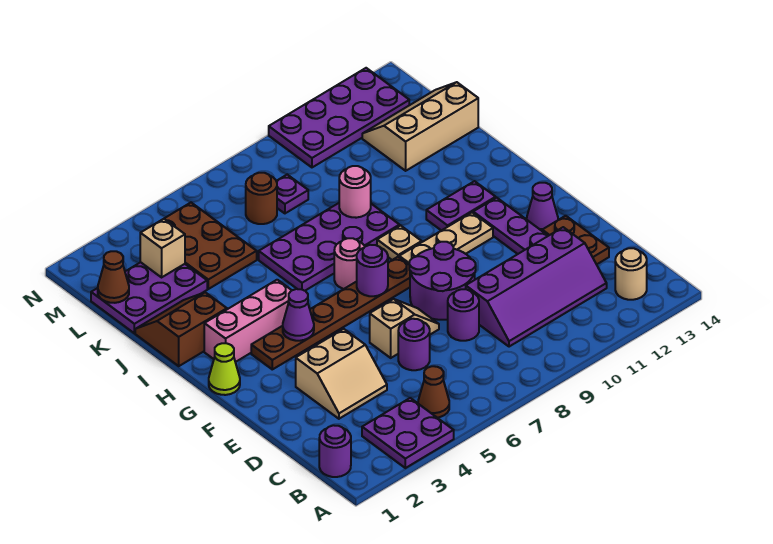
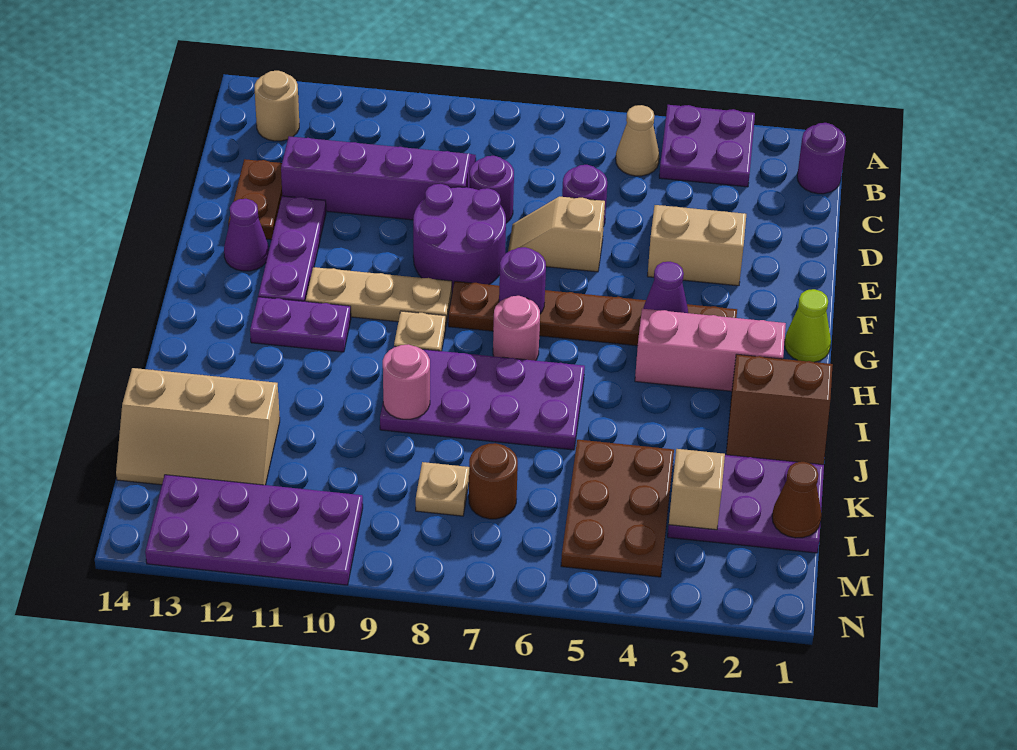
brown cone B5 level 1 -> tan cone B5 level 1
purple plate L8 level 1 -> tan plate L8 level 1

